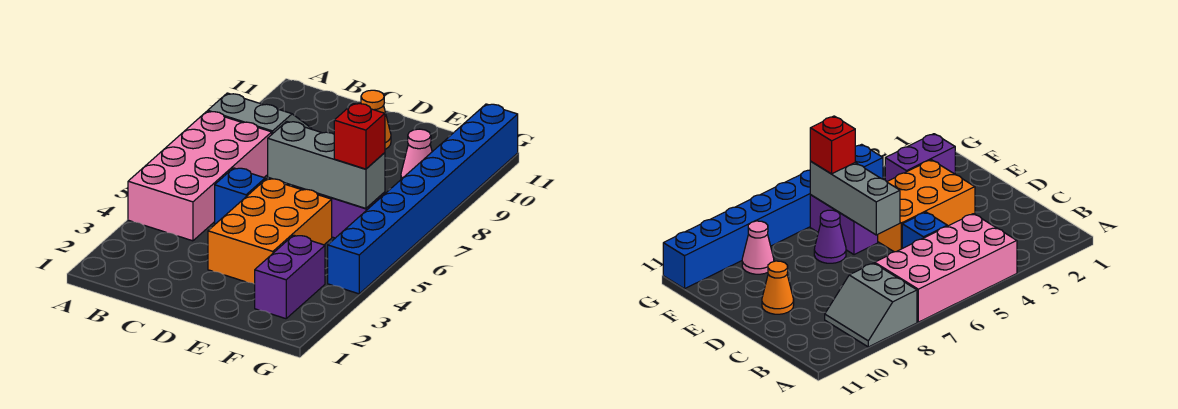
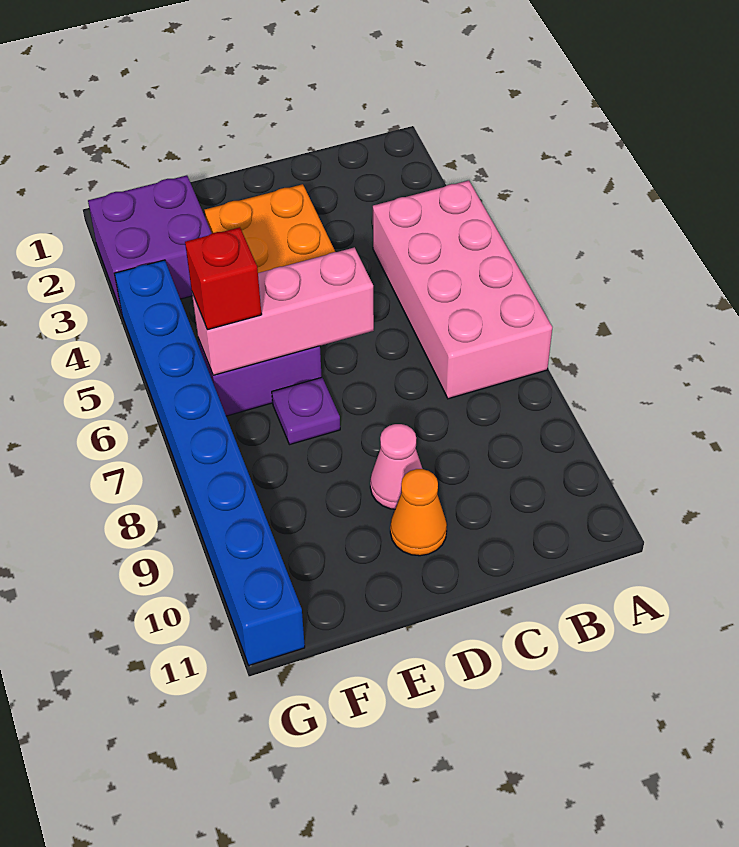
grey slope A8:B9 level 1 top 8 -> none
blue brick C5 level 1 -> none
grey brick D6:F6 level 2 -> pink brick D6:F6 level 2
purple cone E7 level 1 -> purple plate E7 level 1
purple brick F2:F3 level 1 -> purple brick F2:G3 level 1
pink cone F9 level 1 -> pink cone D9 level 1

